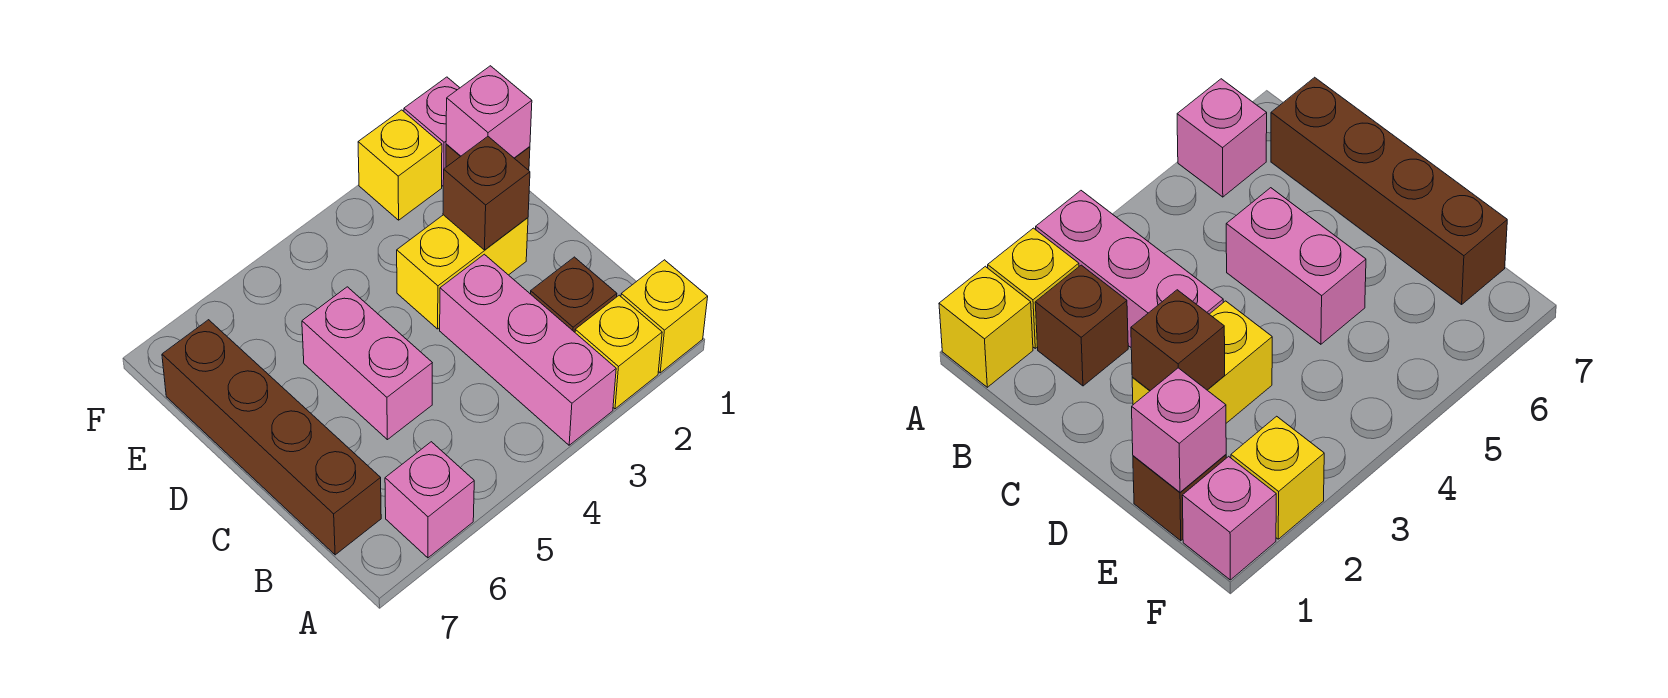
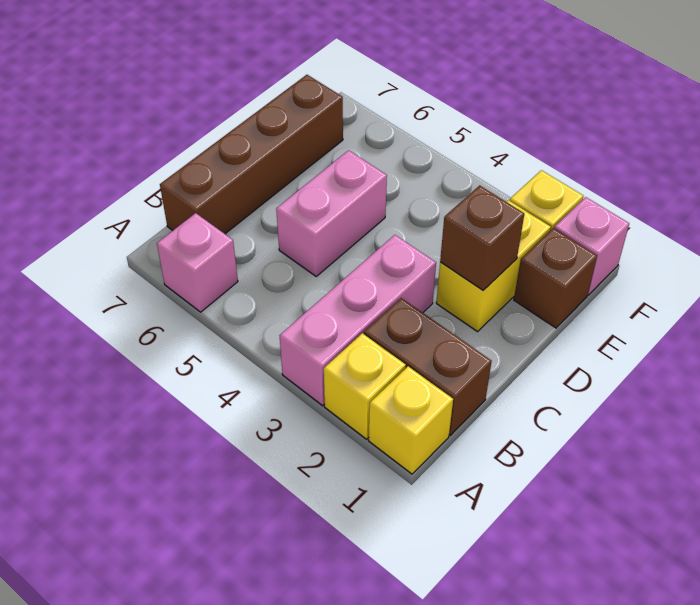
brown brick B2 level 1 -> brown brick B1:B2 level 1
yellow brick D2:D3 level 1 -> yellow brick D2:E2 level 1
pink brick E1 level 2 -> none

